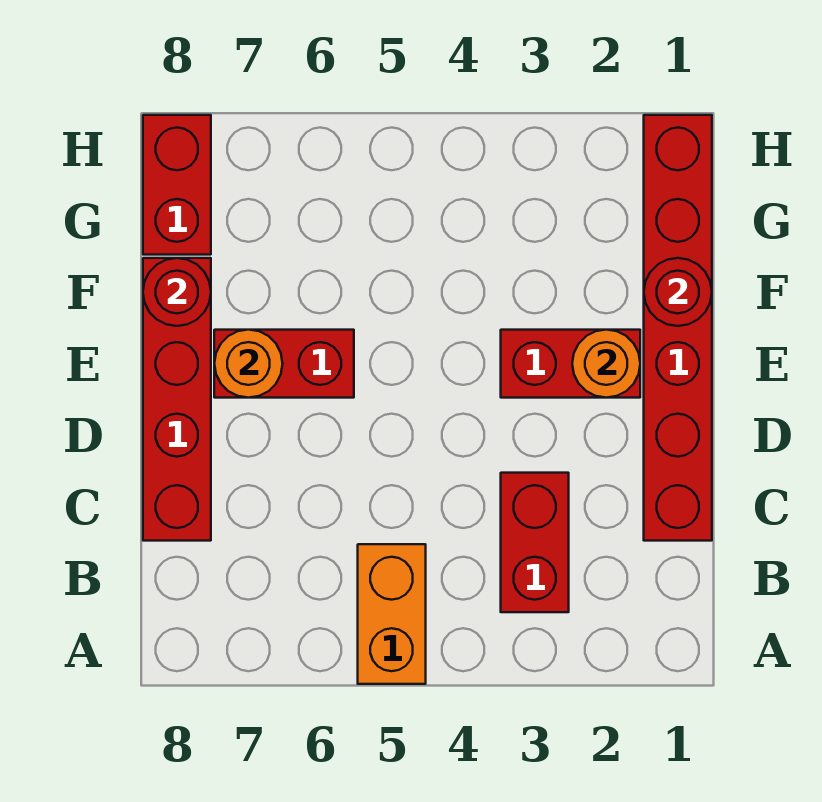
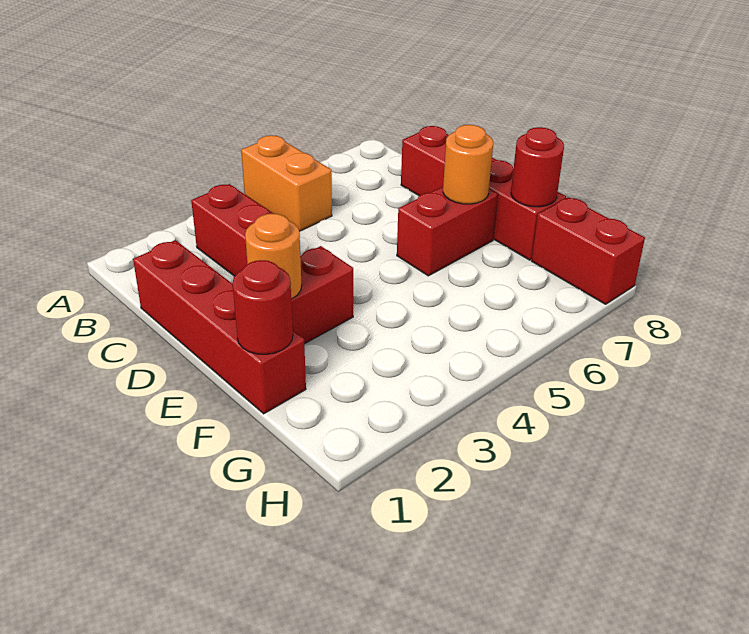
red brick C1:H1 level 1 -> red brick C1:F1 level 1

